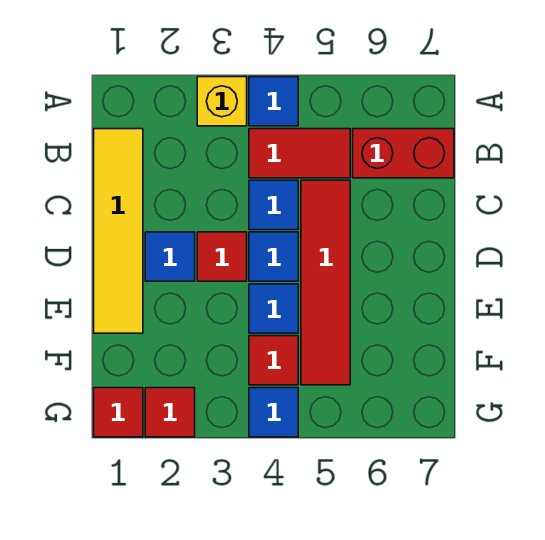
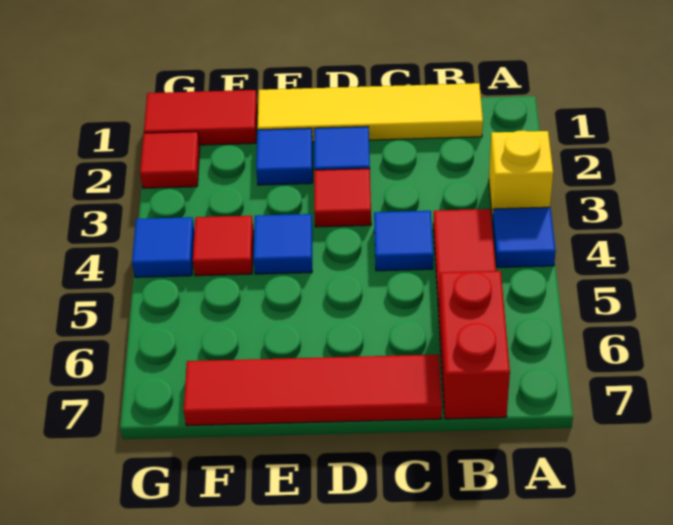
red tile C5:F5 level 1 -> red tile C7:F7 level 1
blue tile D4 level 1 -> blue tile E2 level 1
red tile G1 level 1 -> red tile F1:G1 level 1

